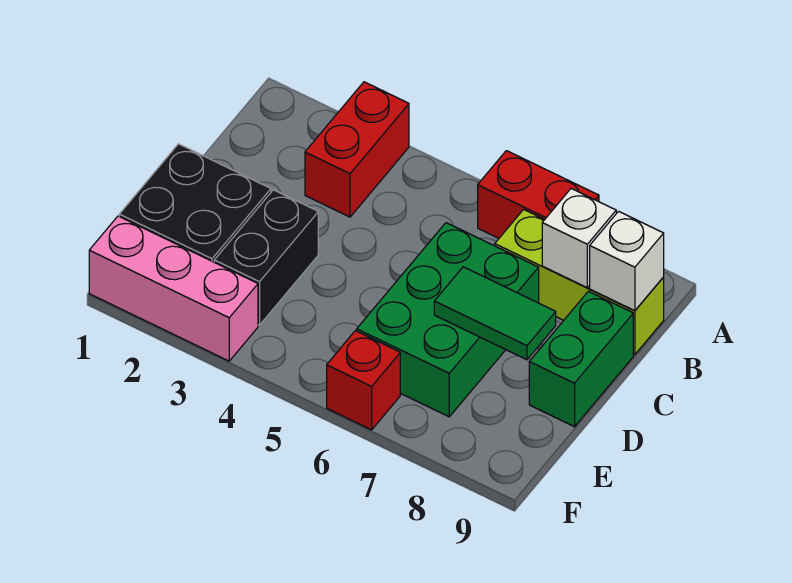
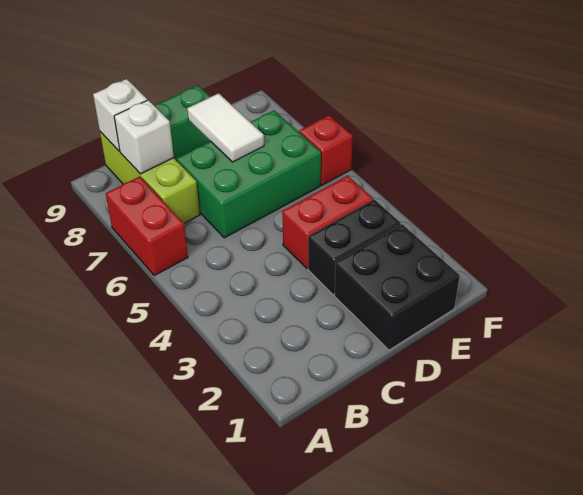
red brick A3:B3 level 1 -> red brick D4:E4 level 1
green tile D7:D8 level 2 -> white tile D7:D8 level 2
pink brick F1:F3 level 1 -> none

